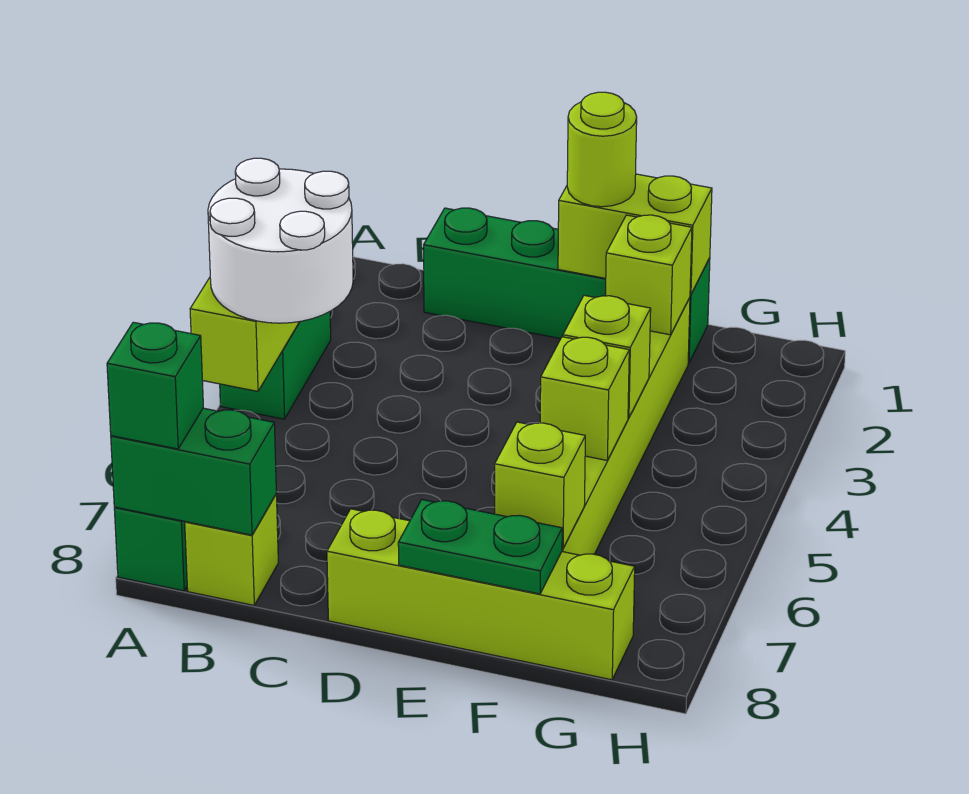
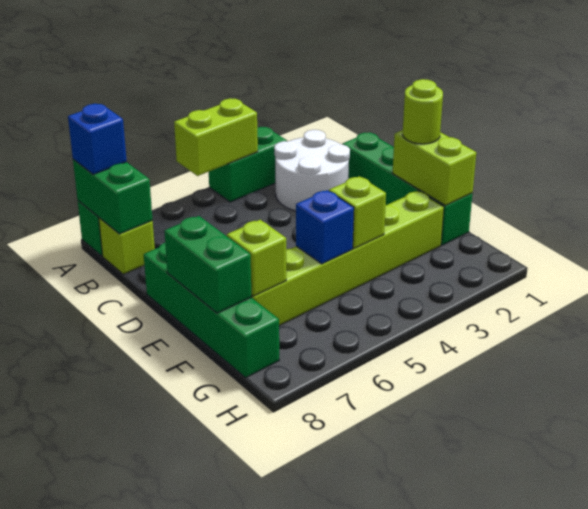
white round brick A4:B5 level 3 -> white round brick B2:C3 level 1
green brick A8 level 3 -> blue brick A8 level 3
lime brick D8:G8 level 1 -> green brick D8:G8 level 1
green plate E8:F8 level 2 -> green brick E8:F8 level 2
lime brick F2 level 2 -> none
lime brick F5 level 2 -> blue brick F5 level 2

